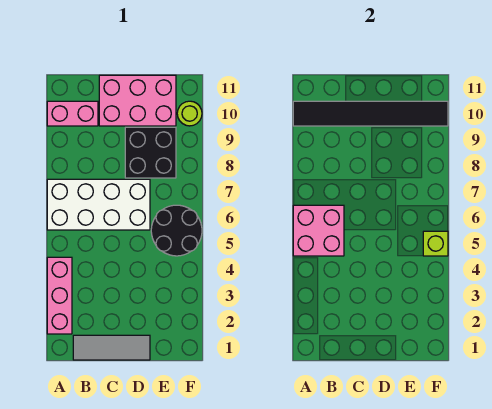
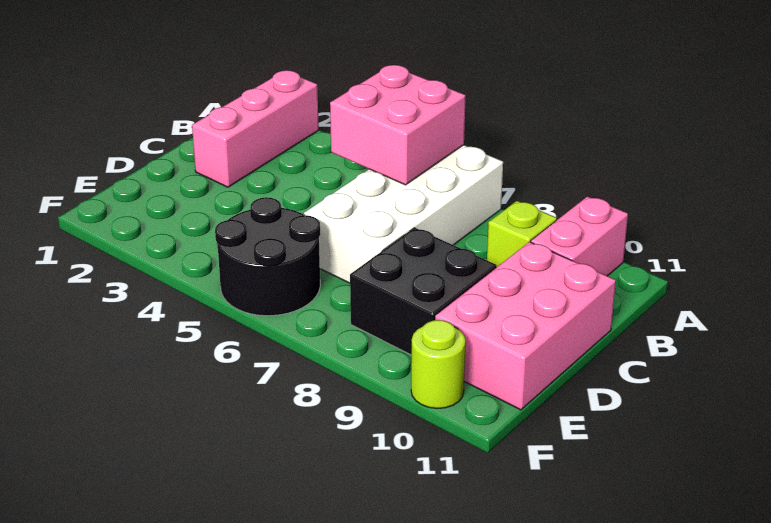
pink brick A2:A4 level 1 -> pink brick A2:C2 level 1
black tile A10:F10 level 2 -> none
grey tile B1:D1 level 1 -> none
lime brick F5 level 2 -> lime brick B9 level 1

